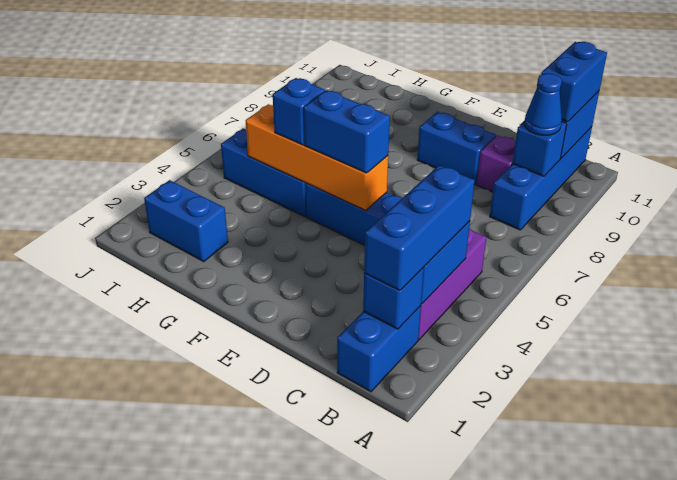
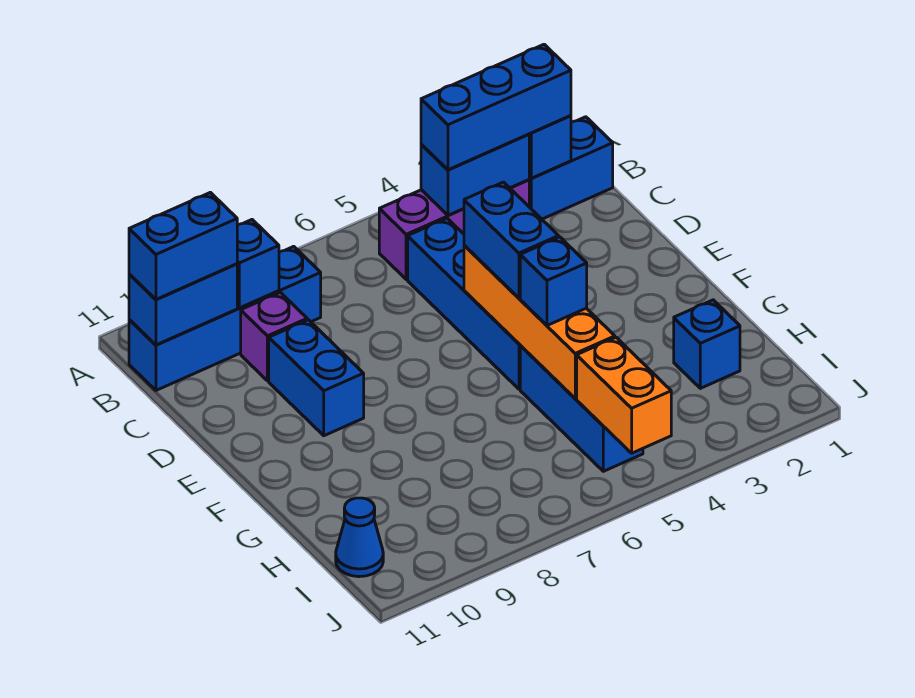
blue cone B9 level 3 -> blue cone I11 level 1
blue brick H2:I2 level 1 -> blue brick H2 level 1
none -> orange brick I5:J5 level 2

